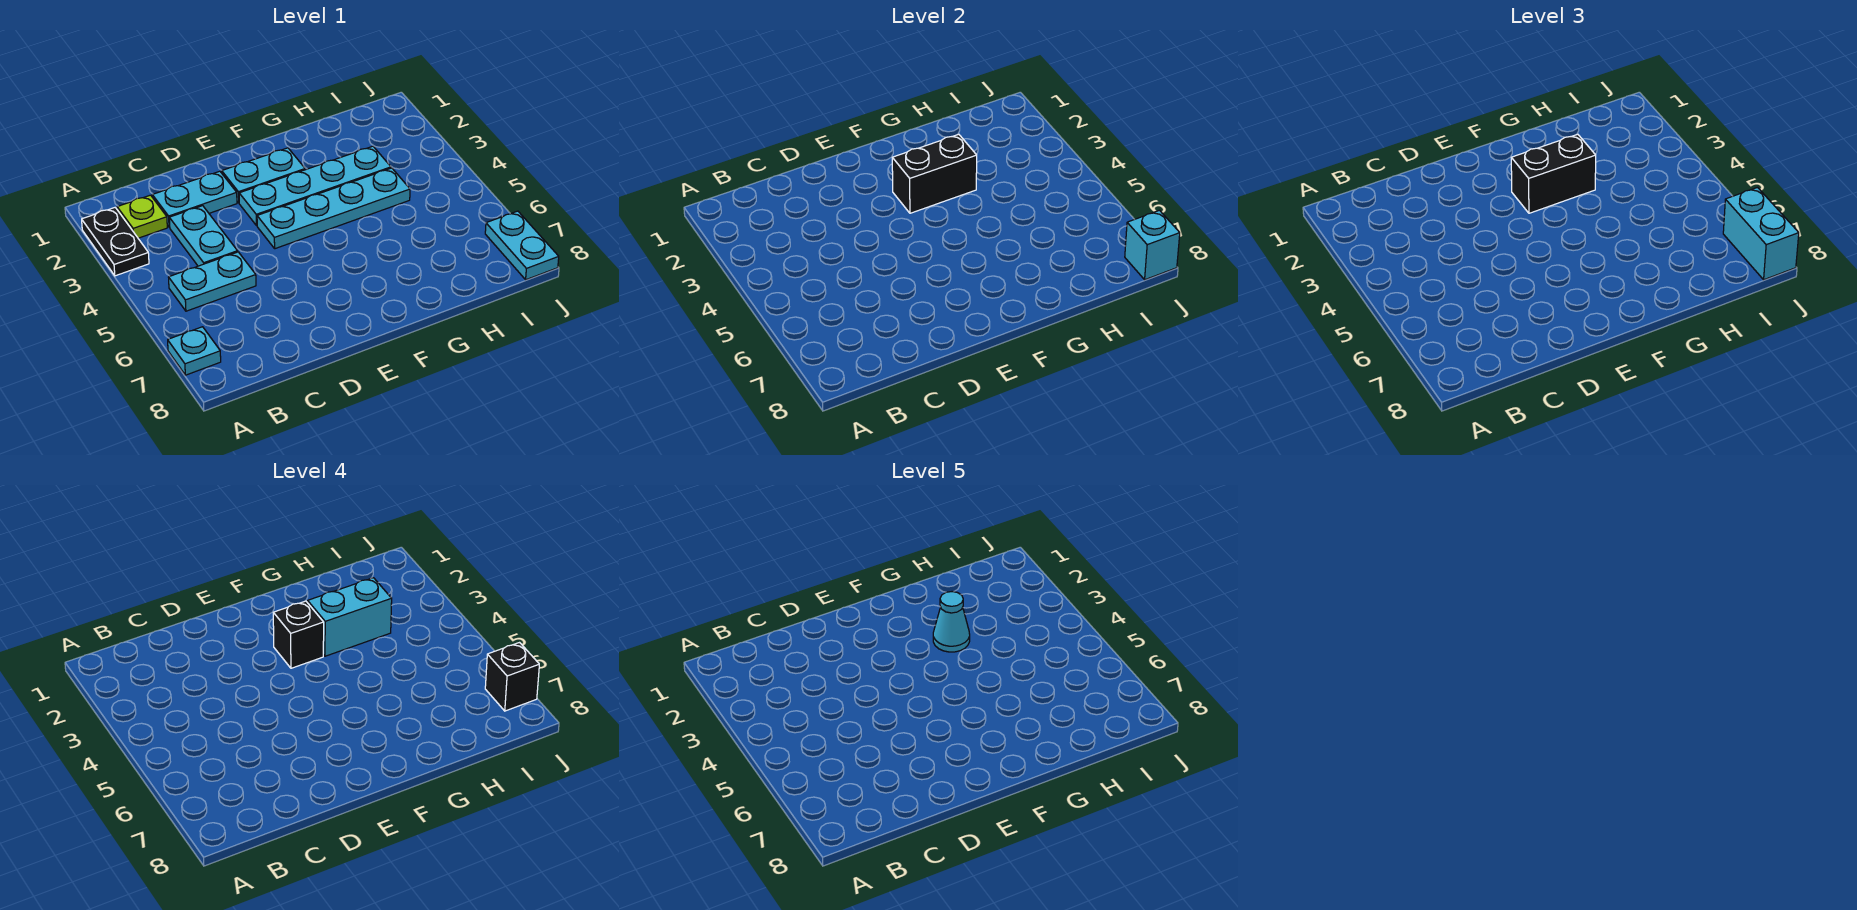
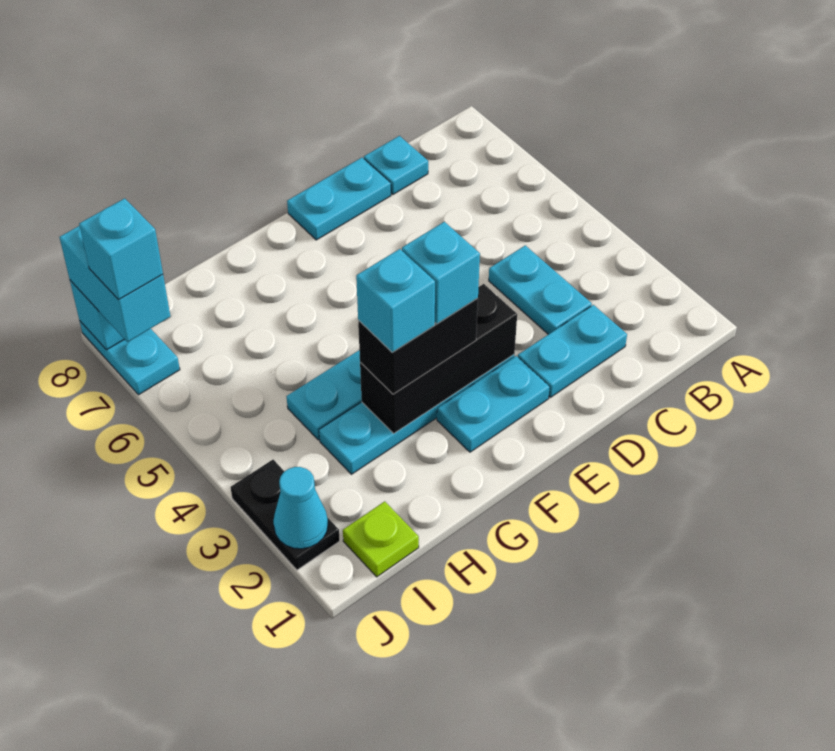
black plate A2:A3 level 1 -> black plate J2:J3 level 1
cyan plate A7 level 1 -> cyan plate C8 level 1
lime plate B2 level 1 -> lime plate I1 level 1
cyan plate B5:C5 level 1 -> cyan plate D8:E8 level 1
black brick F3:G3 level 2 -> black brick E3:G3 level 2
black brick F3 level 4 -> cyan brick F3 level 4
cyan brick G3:H3 level 4 -> cyan brick G3 level 4
cyan cone G3 level 5 -> cyan cone J2 level 2
black brick J7 level 4 -> cyan brick J7 level 4

